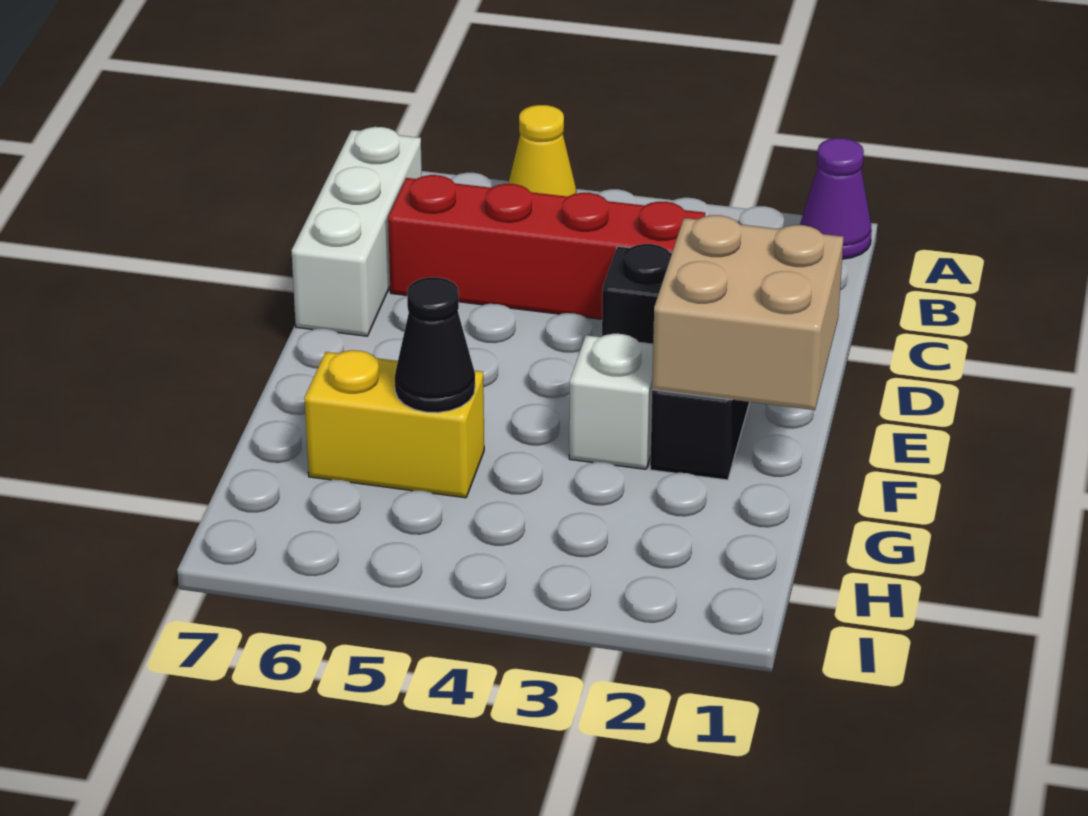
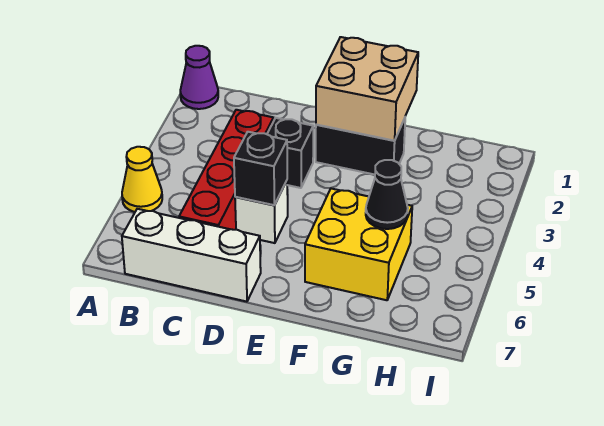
none -> black brick D5 level 2
white brick F3 level 1 -> white brick D5 level 1
yellow brick G5:G6 level 1 -> yellow brick F5:G6 level 1

